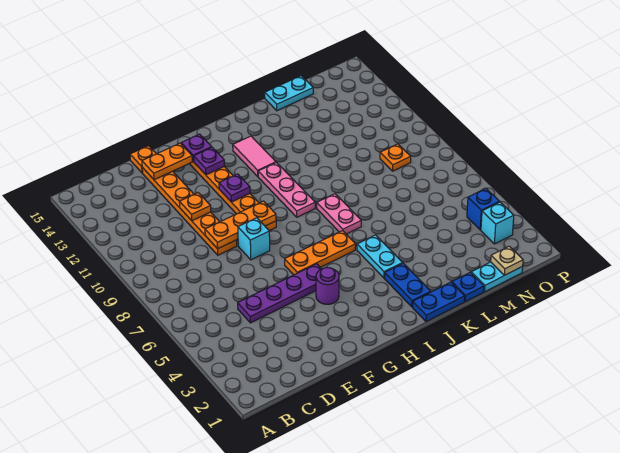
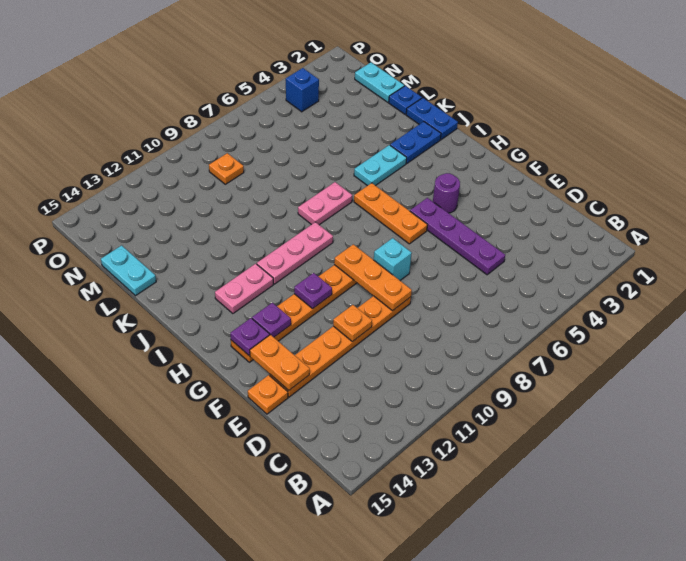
pink tile I12:I13 level 1 -> pink plate I12:I13 level 1
tan plate N1 level 2 -> none
cyan brick O3 level 1 -> none

